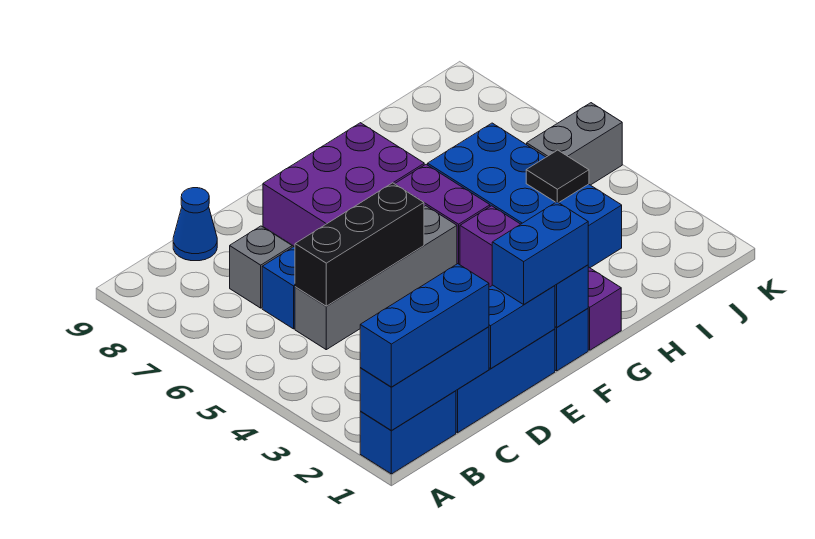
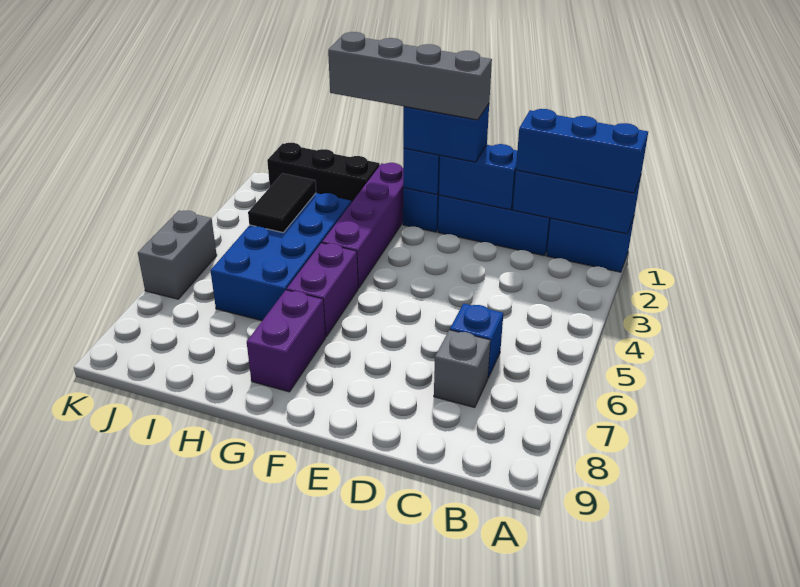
grey brick C5:F5 level 1 -> grey brick E1:H1 level 4
black brick C5:E5 level 2 -> black brick H1:J1 level 1
blue cone C9 level 1 -> none
purple brick E7:G8 level 1 -> purple brick G7:G8 level 1
black tile I4 level 2 -> black tile I3:I4 level 2
grey brick J5:K5 level 1 -> grey brick K5:K6 level 1

